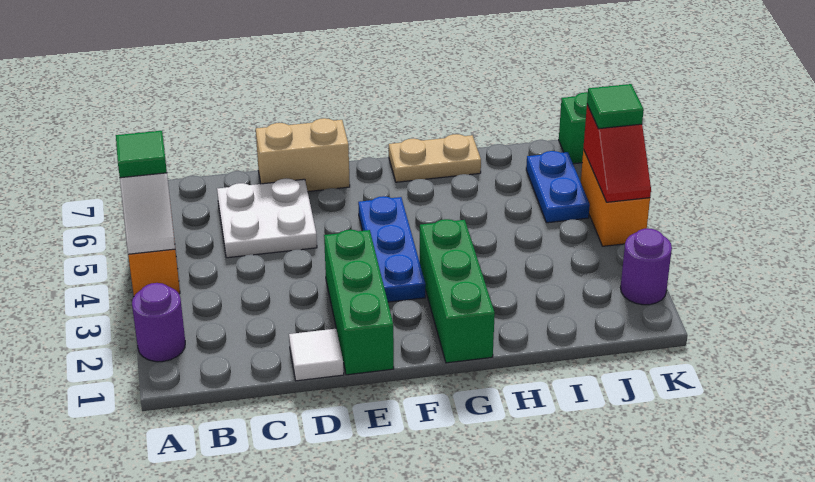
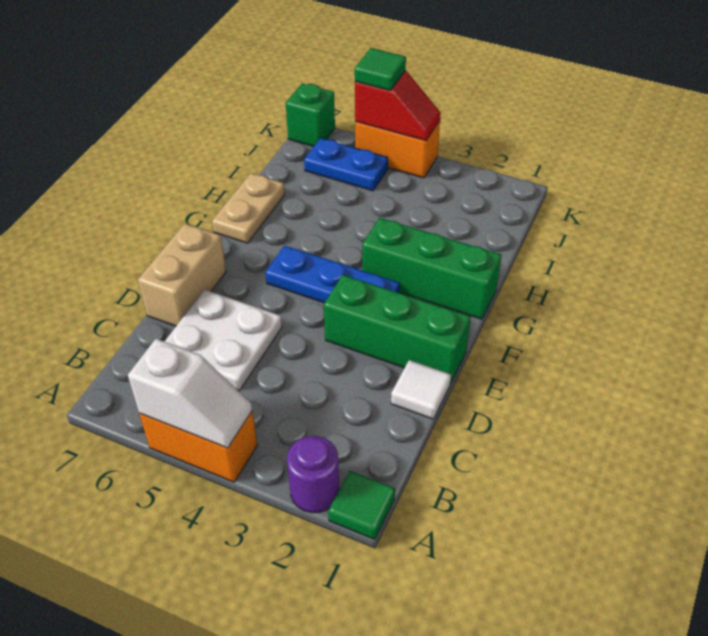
green tile A5 level 3 -> green tile A1 level 1
purple round brick K2 level 1 -> none

